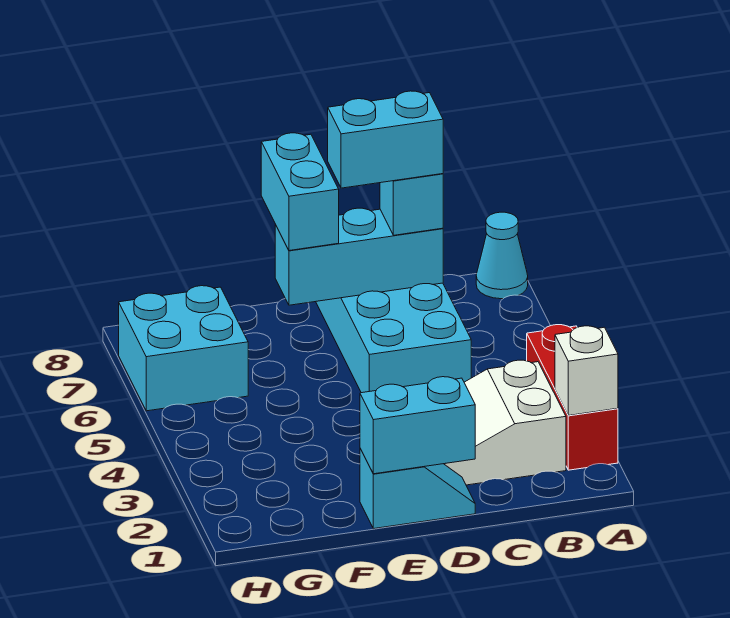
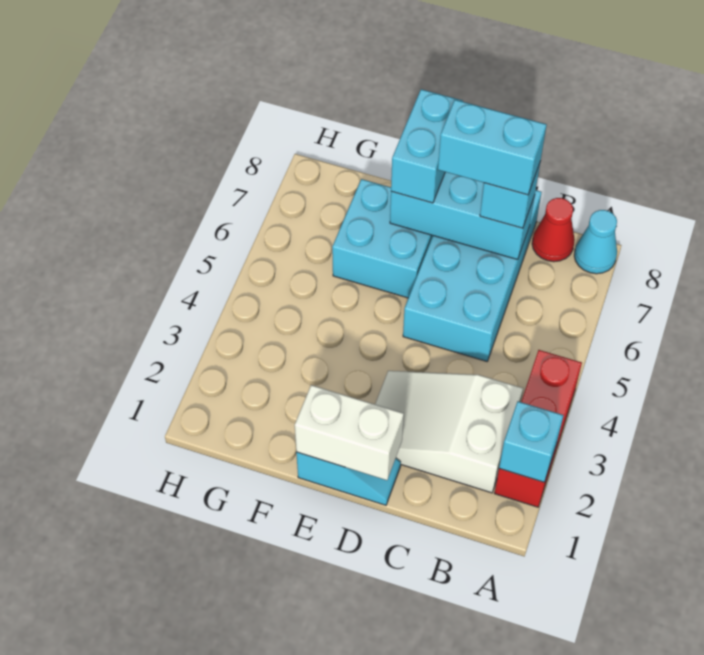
white brick A2 level 2 -> cyan brick A2 level 2
none -> red cone B8 level 1
cyan brick D1:E1 level 2 -> white brick D1:E1 level 2
cyan brick G6:H7 level 1 -> cyan brick E6:F7 level 1

